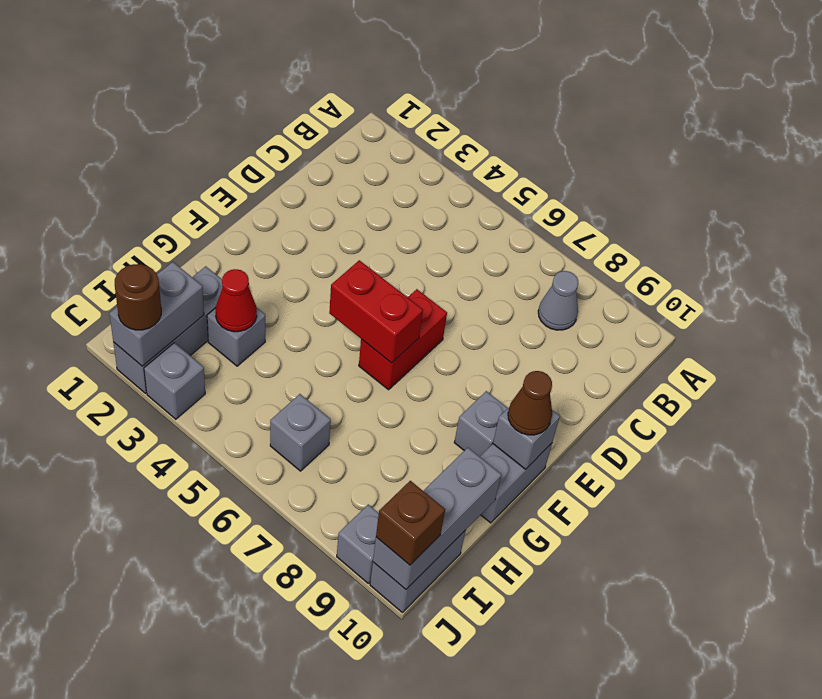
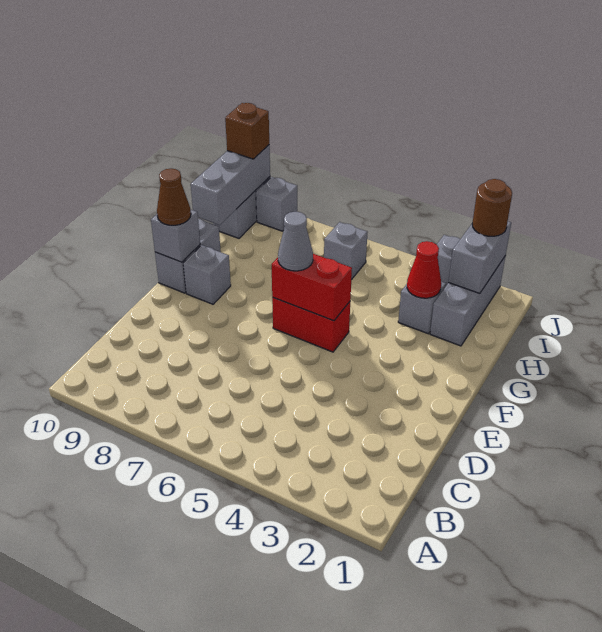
grey cone B8 level 1 -> grey cone F6 level 3
red brick E6:F6 level 1 -> red brick F5:F6 level 1

